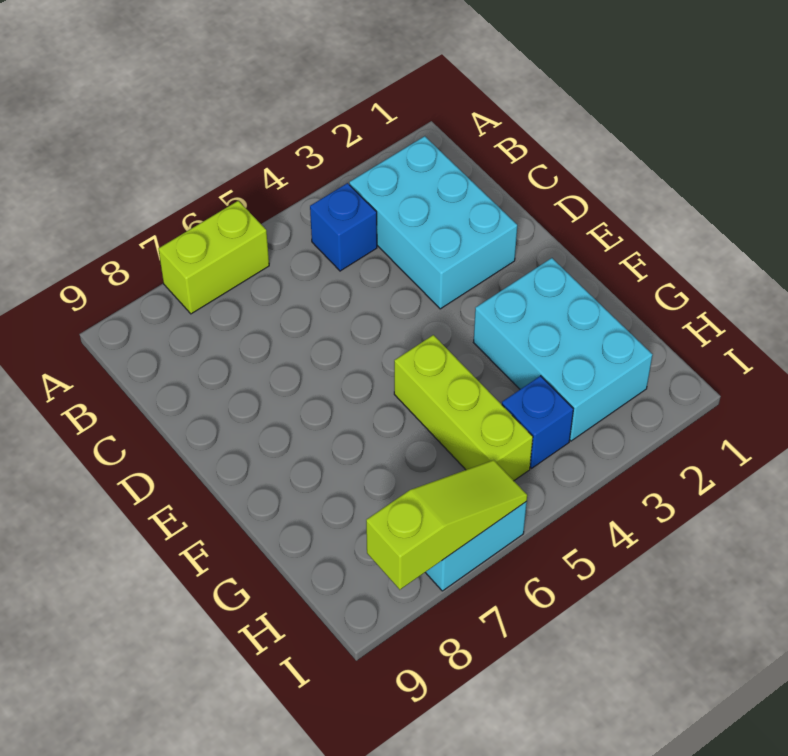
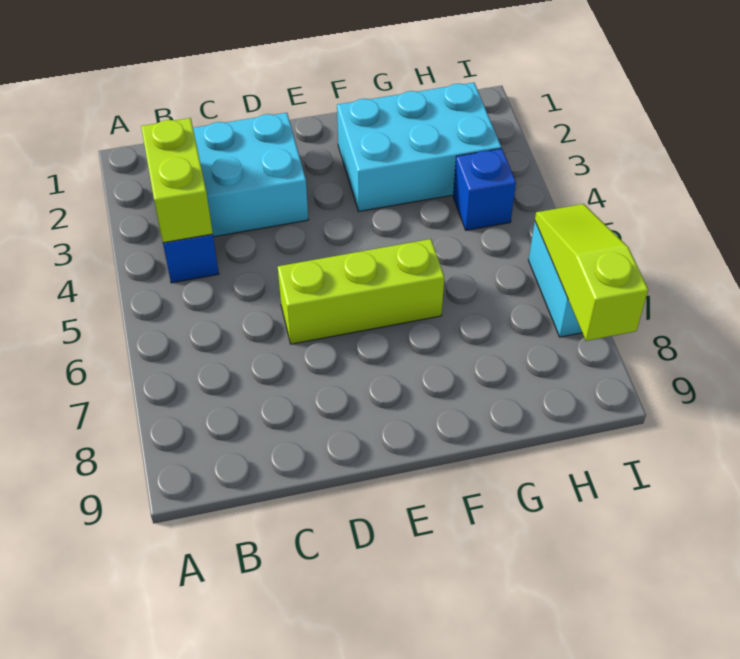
lime brick A6:A7 level 1 -> lime brick B3:B4 level 2
lime brick F5:H5 level 1 -> lime brick D6:F6 level 1

